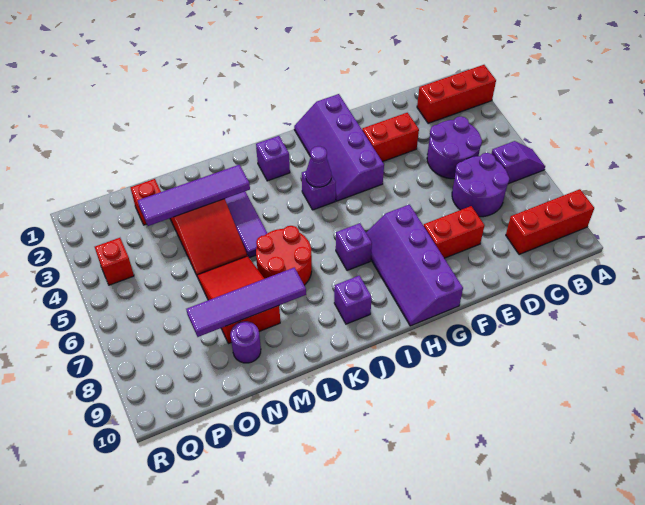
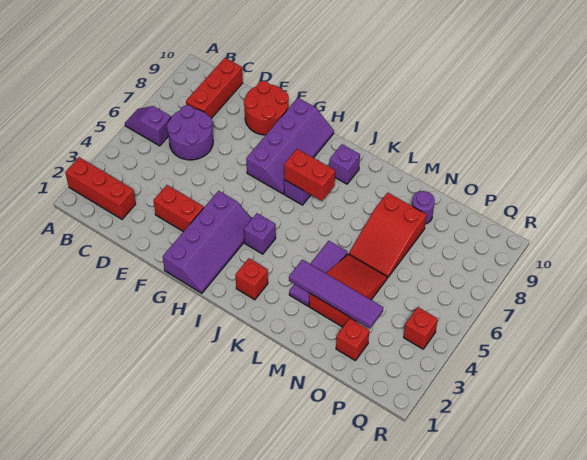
red brick A9:C9 level 1 -> red brick C8:C10 level 1
purple round brick C4:D5 level 1 -> none
red brick E8:F8 level 1 -> red brick I7:J7 level 2
purple cone I4 level 2 -> none
purple brick J2 level 1 -> red brick J2 level 1
red round brick K6:L7 level 1 -> red round brick E9:F10 level 1
purple tile L8:O8 level 2 -> none

